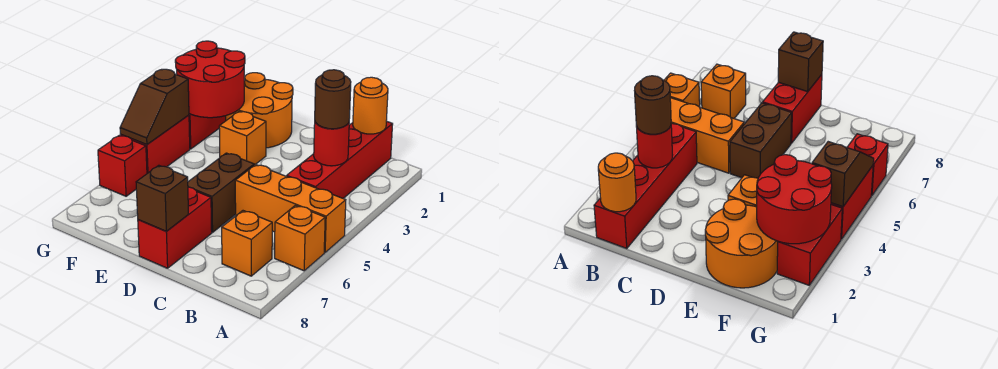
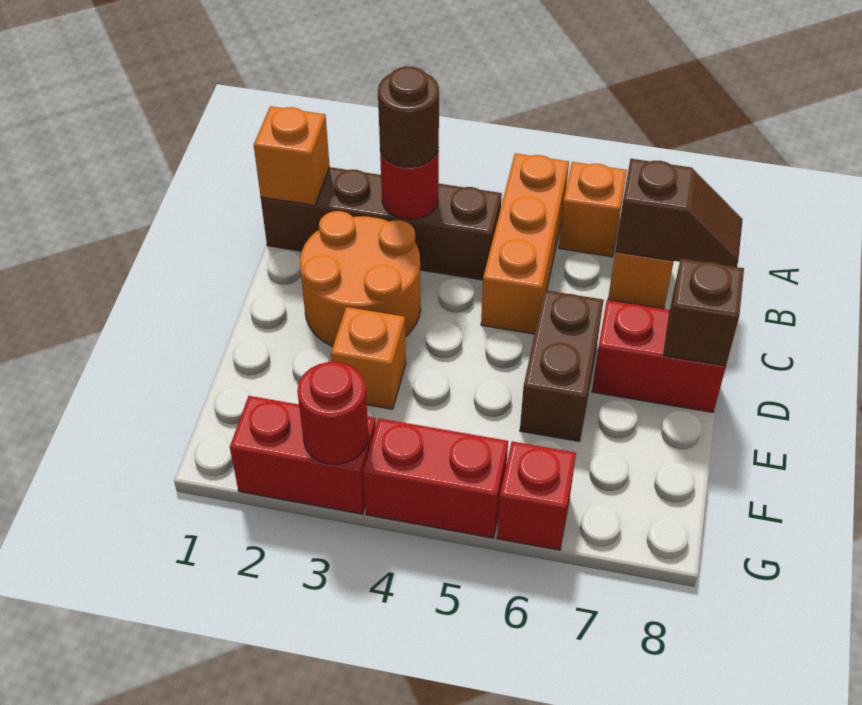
red brick B1:B4 level 1 -> brown brick B1:B4 level 1
orange round brick B1 level 2 -> orange brick B1 level 2
brown brick D5:D6 level 1 -> brown brick D6:E6 level 1
orange round brick E1:F2 level 1 -> orange round brick C2:D3 level 1
red round brick F2:G3 level 2 -> red round brick G3 level 2
brown slope G4:G5 level 2 top 4 -> brown slope B7:B8 level 2 top 7

